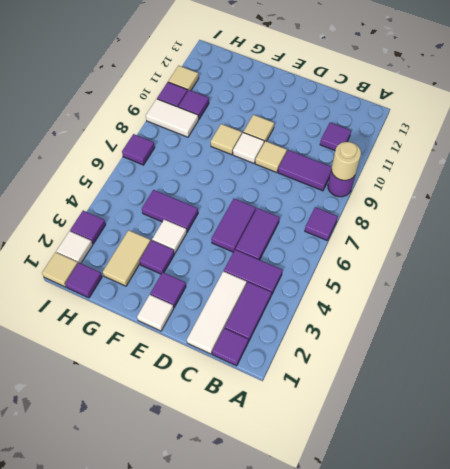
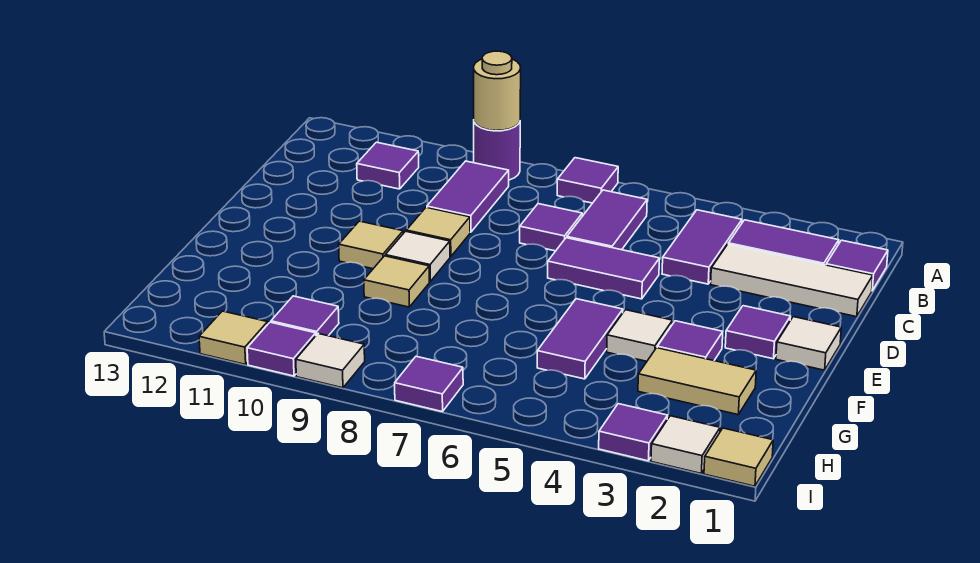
purple tile C5:C6 level 1 -> purple tile B6:C6 level 1
purple tile H1 level 1 -> purple tile C7 level 1
white tile H9:I9 level 1 -> white tile I9 level 1

